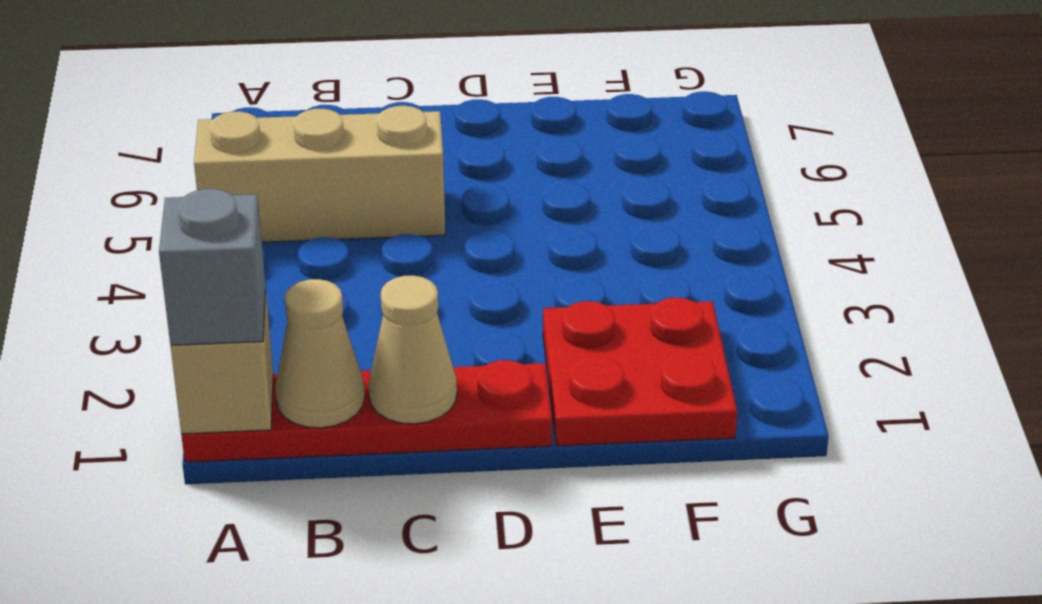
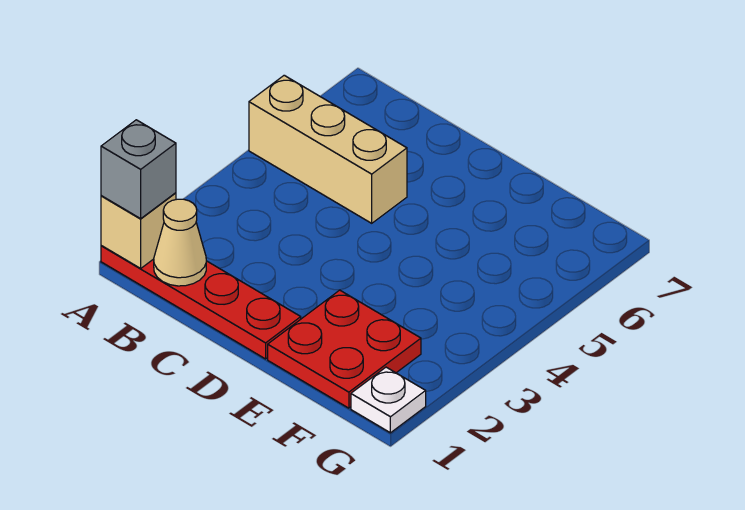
tan cone C1 level 2 -> none
none -> white plate G1 level 1

